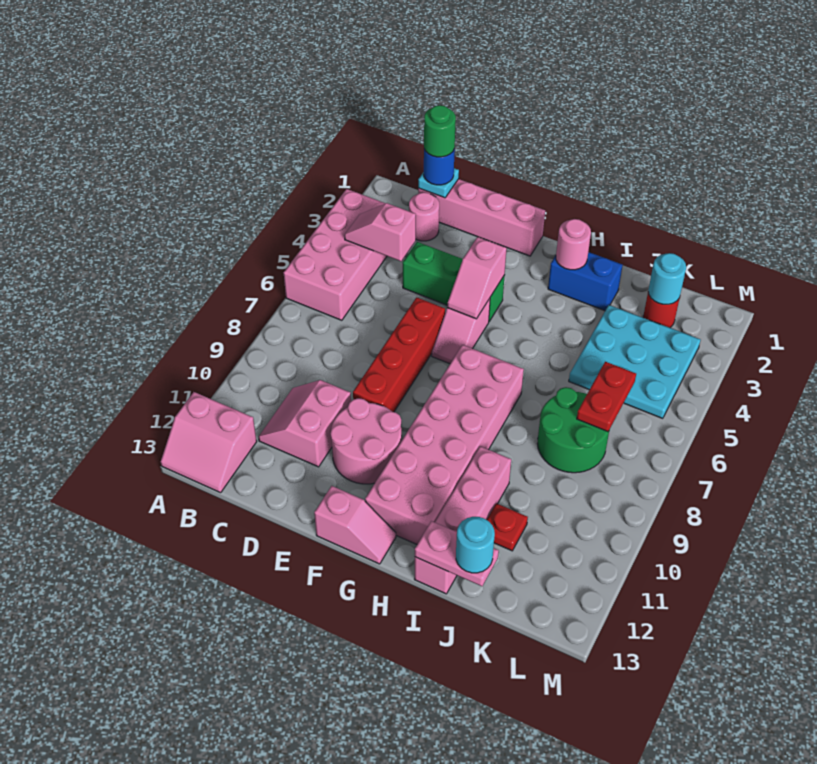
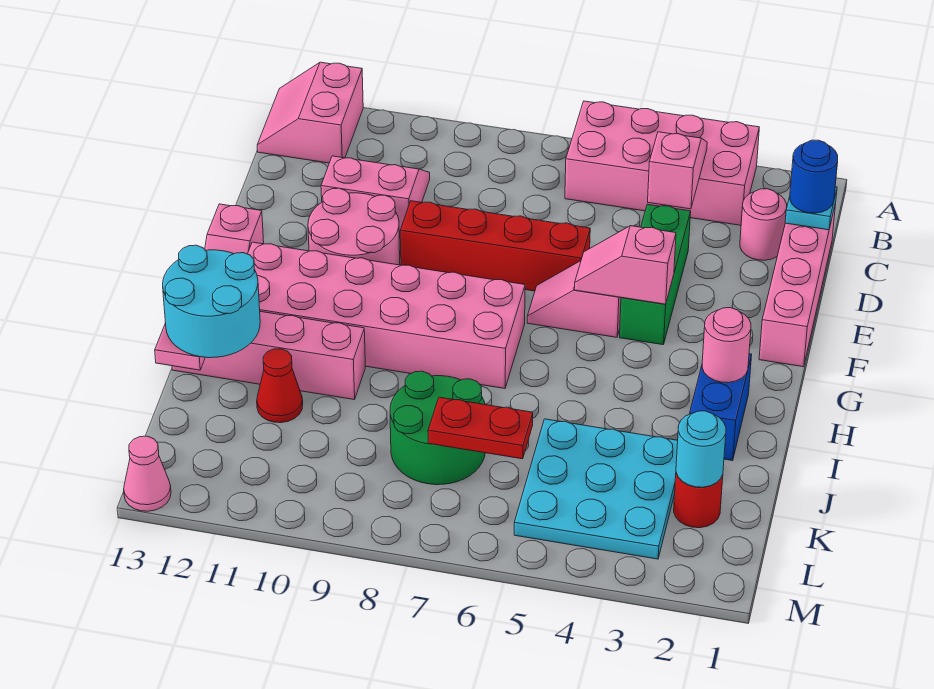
green round brick C1 level 4 -> none
red plate J11 level 1 -> red cone J11 level 1
cyan round brick J13 level 3 -> cyan round brick I12:J13 level 3
none -> pink cone M13 level 1

